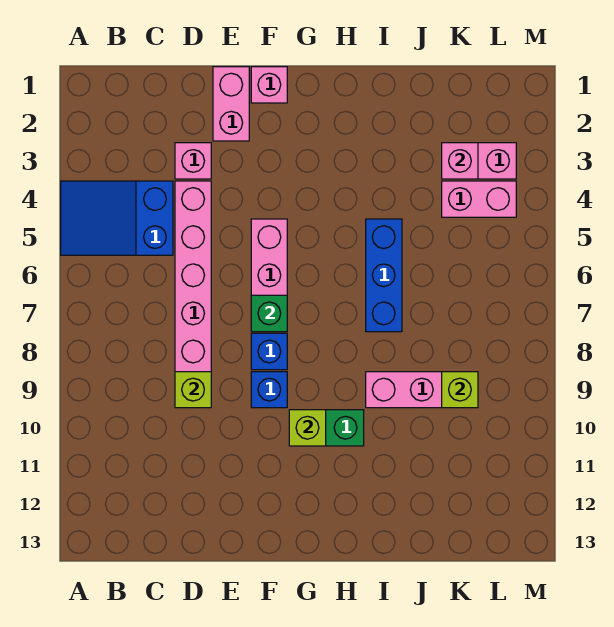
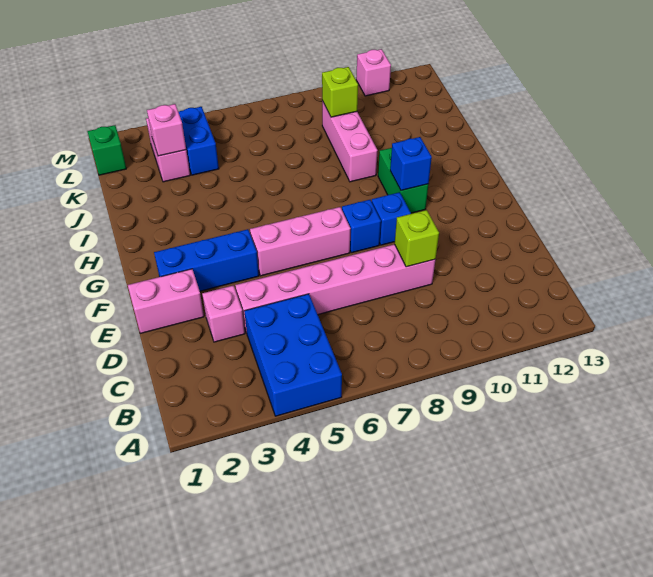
blue slope A4:C5 level 1 top C -> blue brick A4:C5 level 1
pink brick F1 level 1 -> pink brick M11 level 1
green brick F7 level 2 -> green brick L1 level 1
lime brick G10 level 2 -> blue brick G10 level 2
blue brick I5:I7 level 1 -> blue brick F2:F4 level 1
pink brick K4:L4 level 1 -> blue brick K4:L4 level 1

